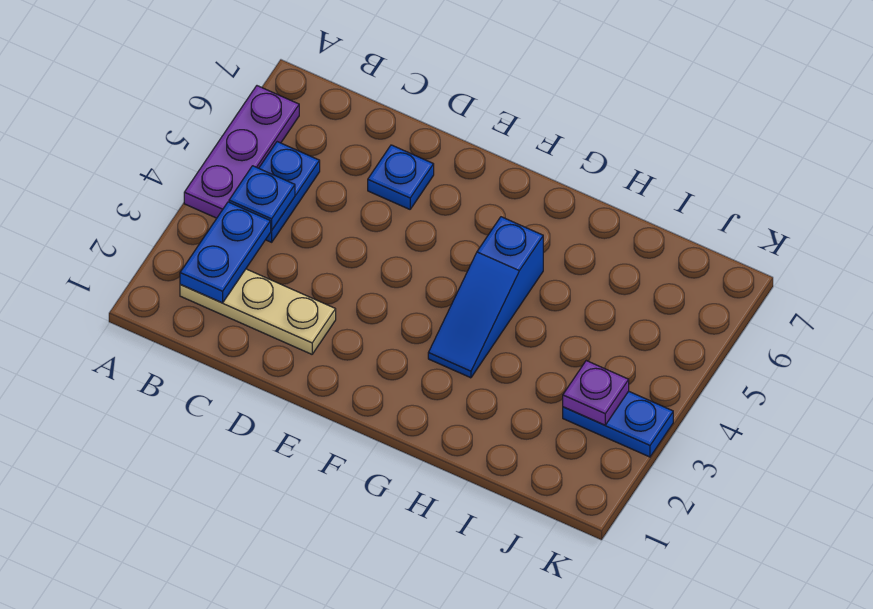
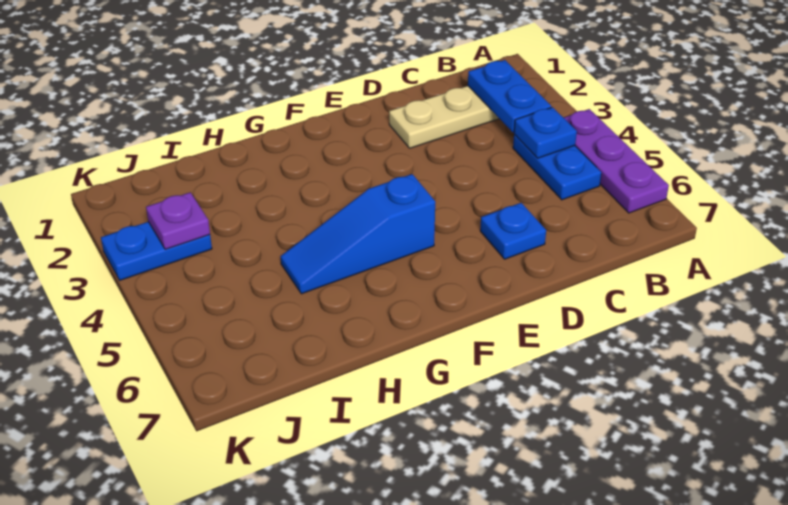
blue slope G3:G5 level 1 top 5 -> blue slope F5:H5 level 1 top F

